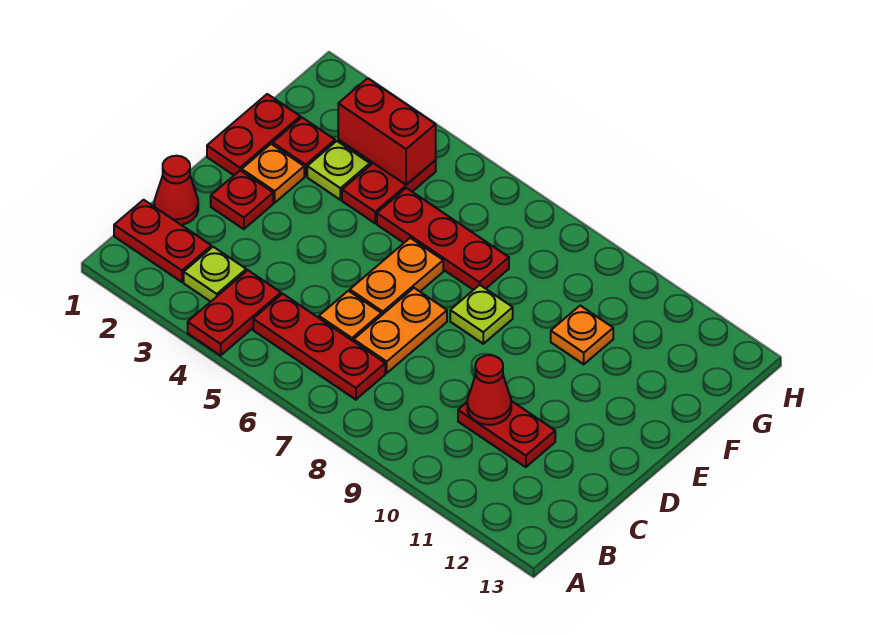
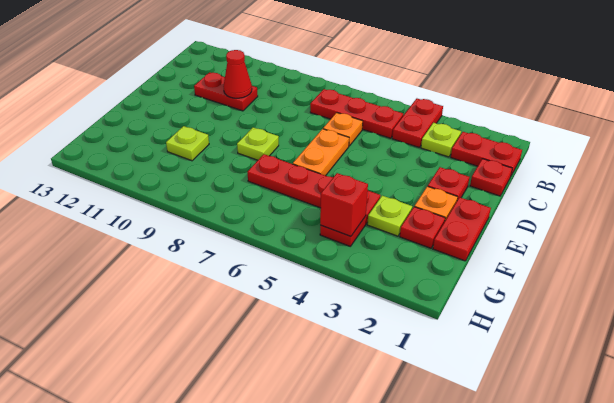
red cone C1 level 1 -> red plate C1 level 1
orange plate C7:D7 level 1 -> none
orange plate F10 level 1 -> lime plate F10 level 1
red brick G3:G4 level 2 -> red brick G4 level 2

